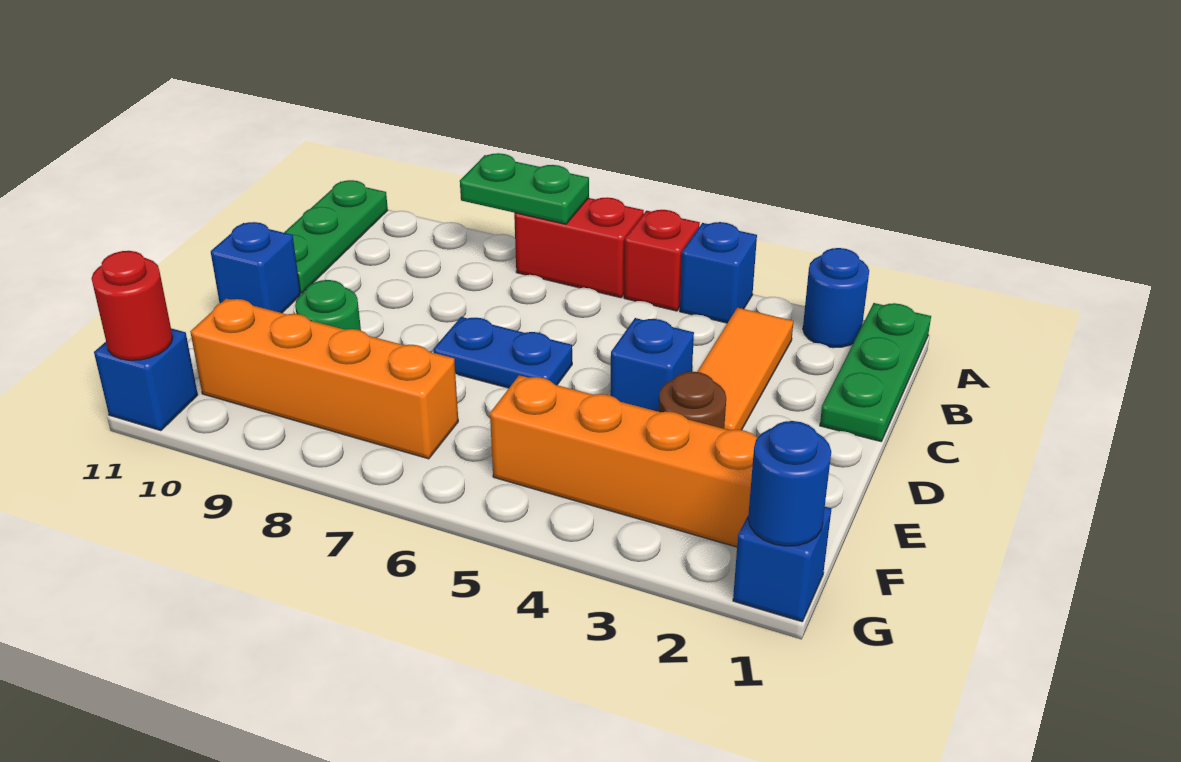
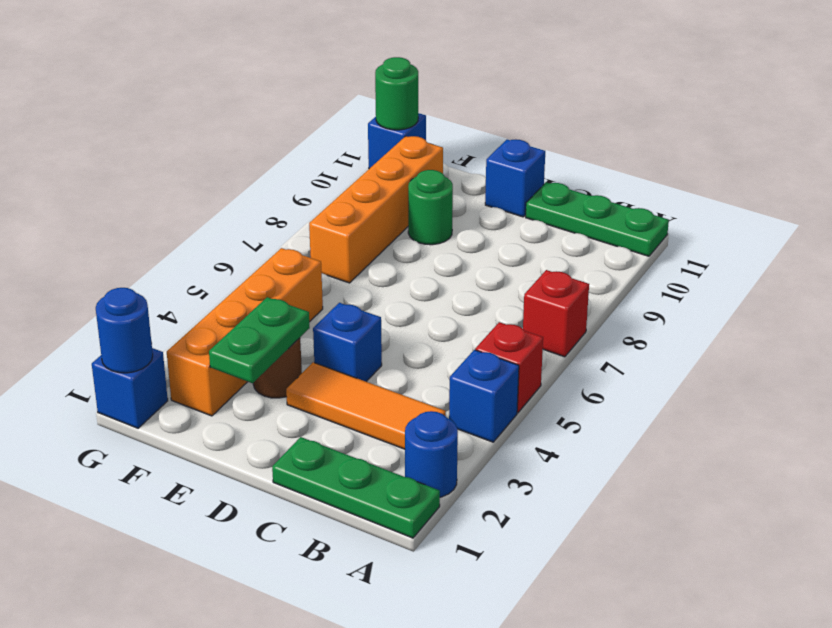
red brick A6:A7 level 1 -> red brick A7 level 1
green plate A7:A8 level 2 -> green plate E2:E3 level 2
blue plate D6:D7 level 1 -> none
red round brick G11 level 2 -> green round brick G11 level 2

